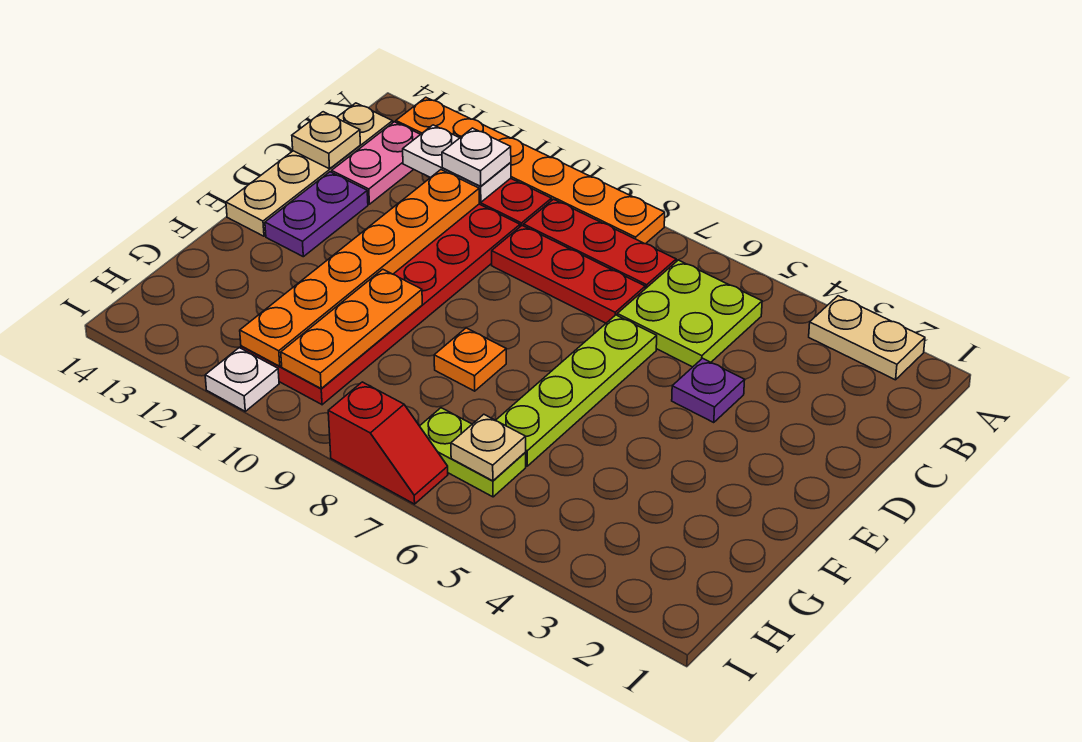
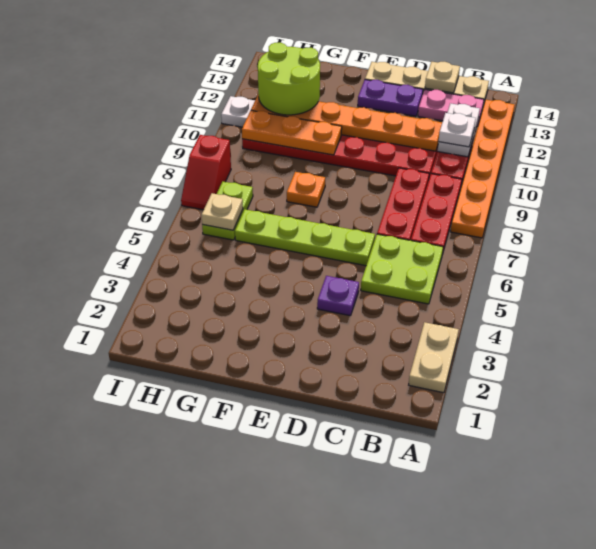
none -> lime round brick G11:H12 level 3

